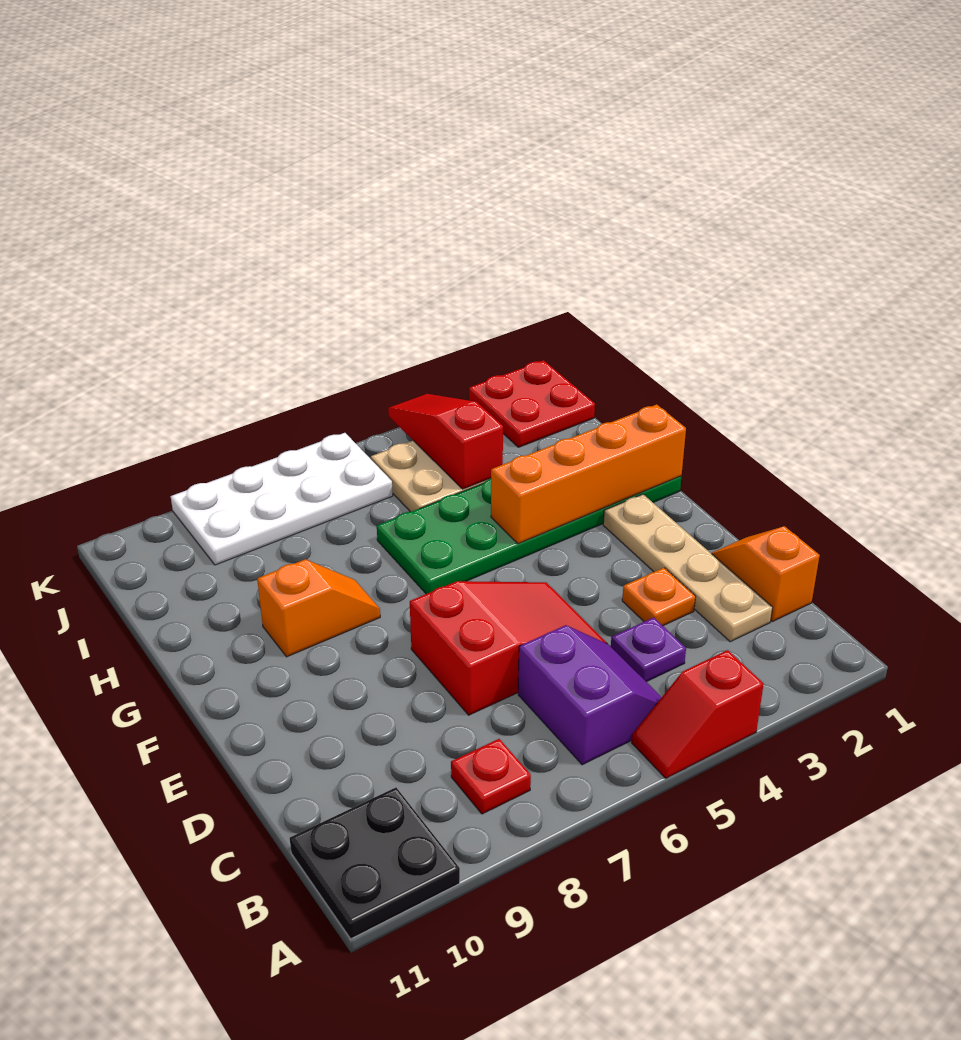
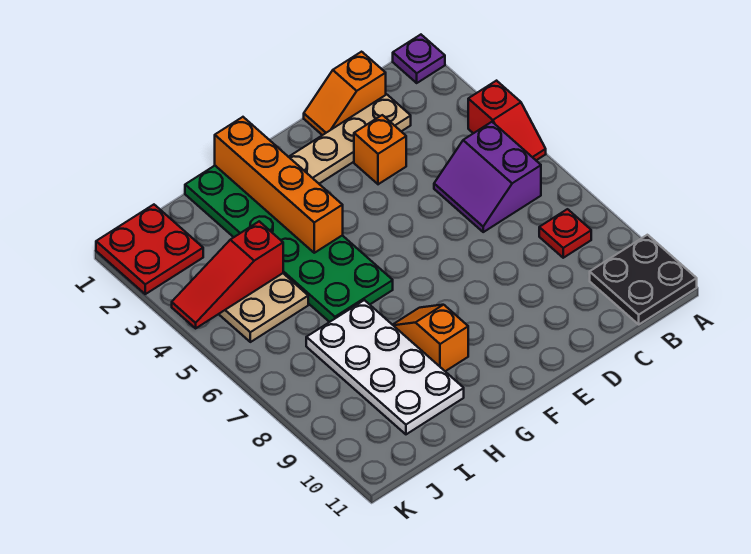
purple slope B5:C6 level 1 top 6 -> purple slope B5:C6 level 1 top B
purple plate C4 level 1 -> purple plate A1 level 1
orange plate D3 level 1 -> orange brick D3 level 1
red slope D5:E7 level 1 top 7 -> none
white plate J6:K9 level 1 -> white plate H7:I10 level 1

